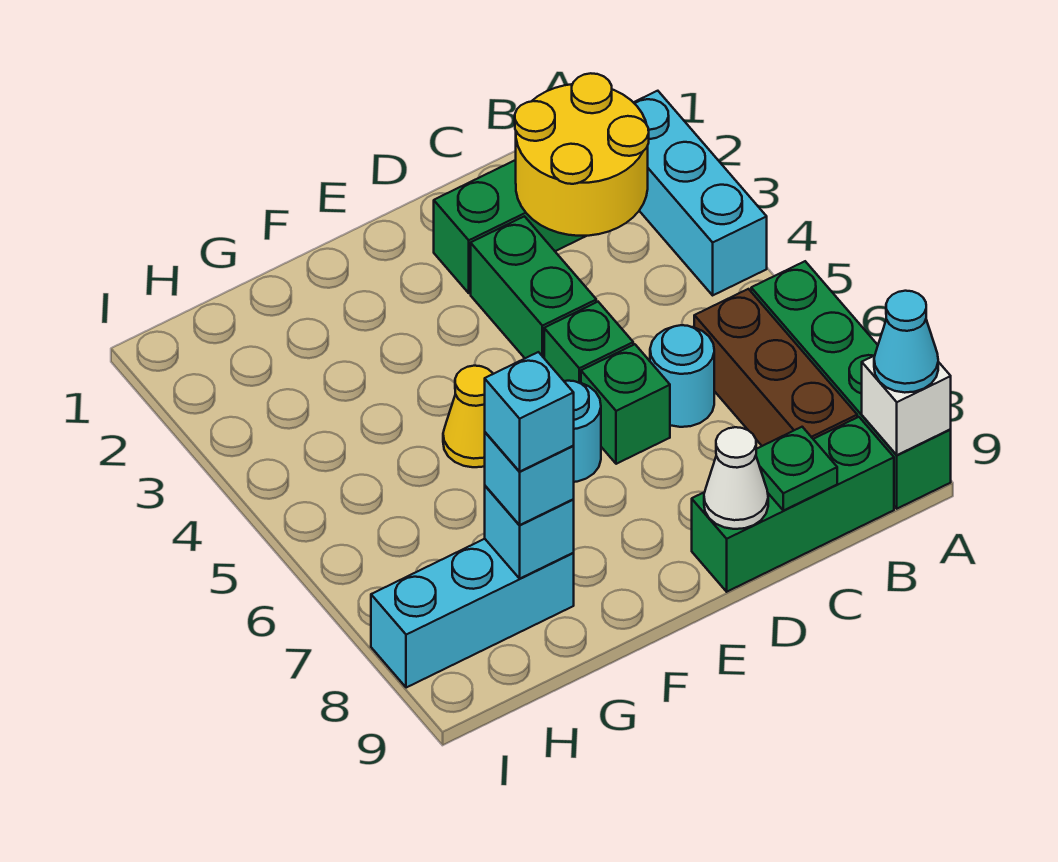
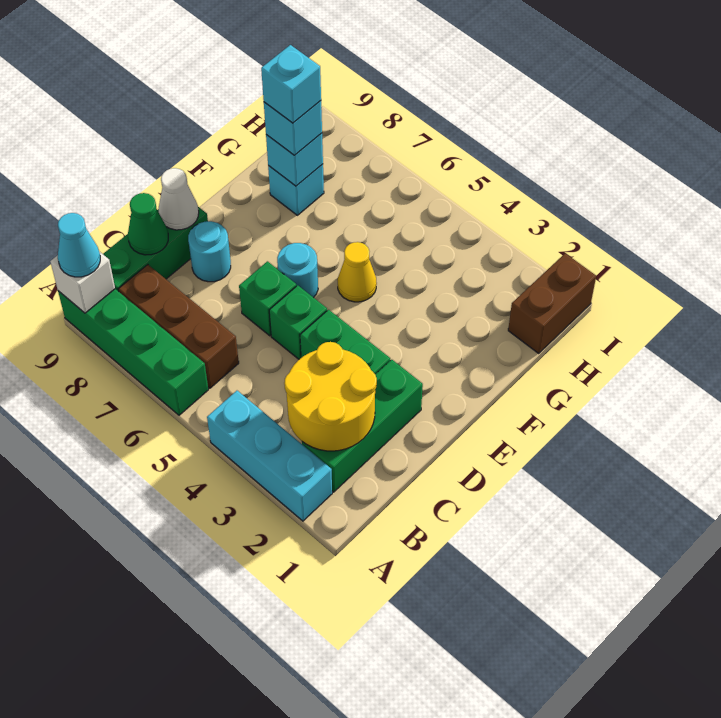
cyan round brick C6 level 1 -> cyan round brick D8 level 1
green plate C9 level 2 -> green cone C9 level 2
cyan brick G8:I8 level 1 -> cyan brick G8 level 1
none -> brown brick H1:I1 level 1

